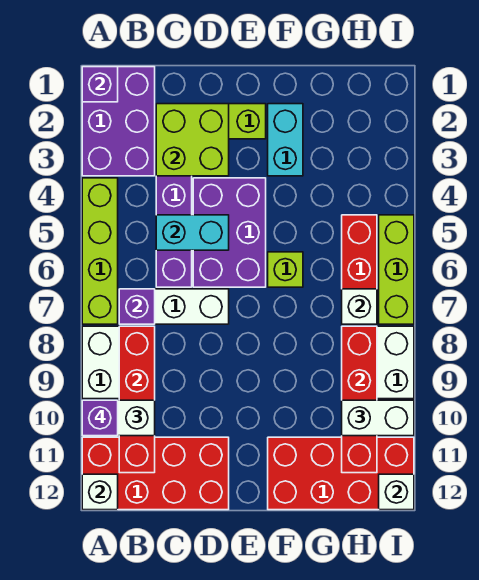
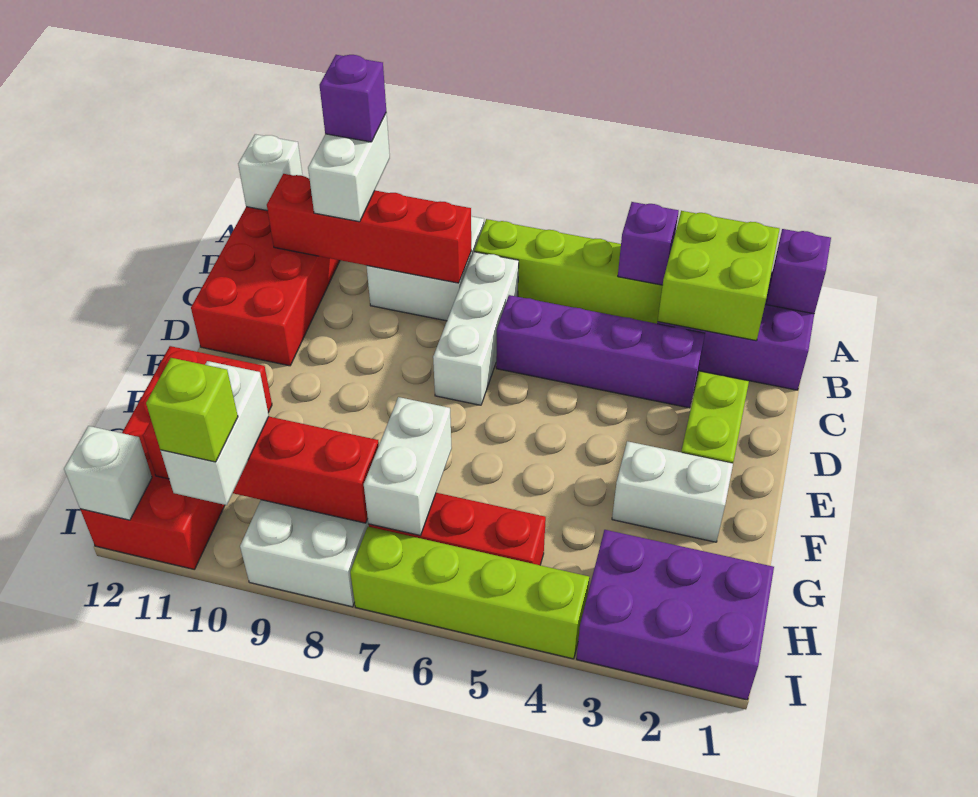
purple brick B7 level 2 -> purple brick A4 level 2
lime brick C2:D3 level 2 -> lime brick A2:B3 level 2
cyan brick C5:D5 level 2 -> none
purple brick D4:E6 level 1 -> purple brick H1:I3 level 1
cyan brick F2:F3 level 1 -> white brick F2:F3 level 1
lime brick F6 level 1 -> lime brick I10 level 4
white brick H7 level 2 -> white brick G7:H7 level 2
lime brick I5:I7 level 1 -> lime brick I4:I7 level 1

